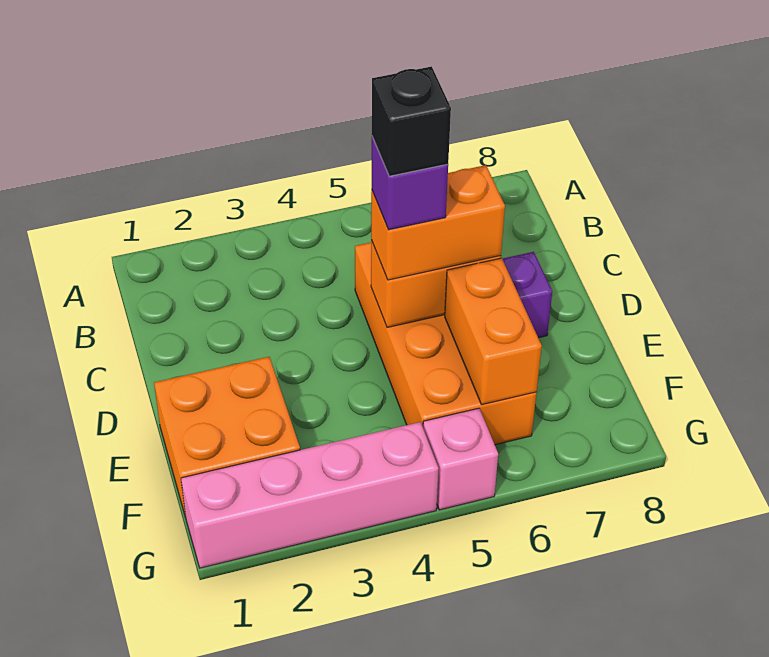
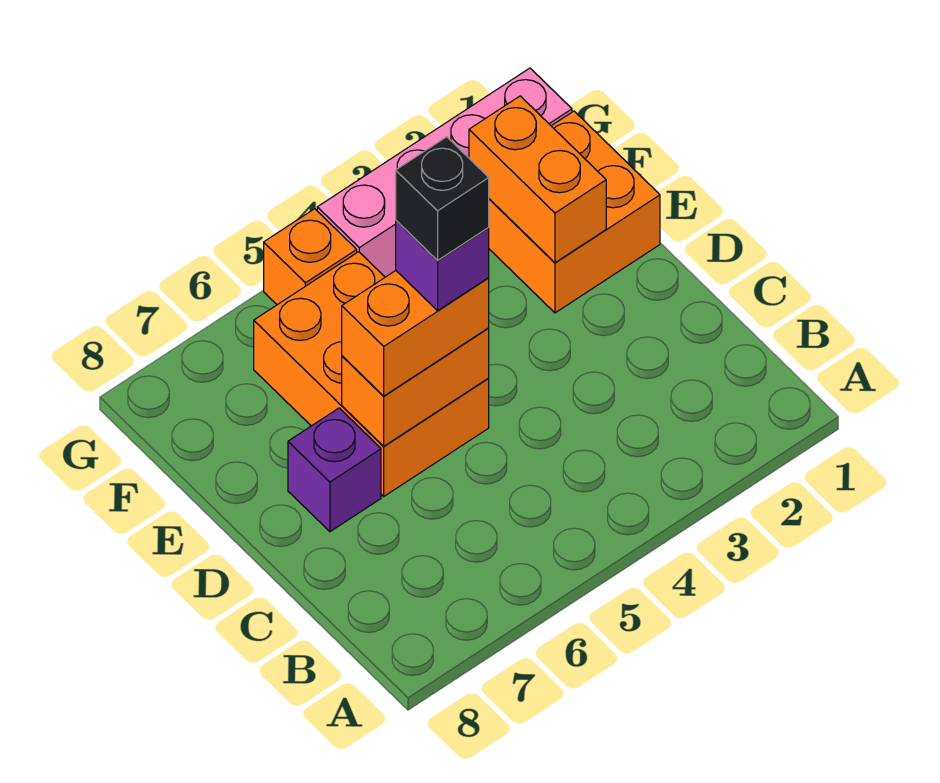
orange brick C5:F6 level 1 -> orange brick D5:F6 level 1
orange brick E6:F6 level 2 -> orange brick E2:F2 level 2
pink brick G5 level 1 -> orange brick G5 level 1

